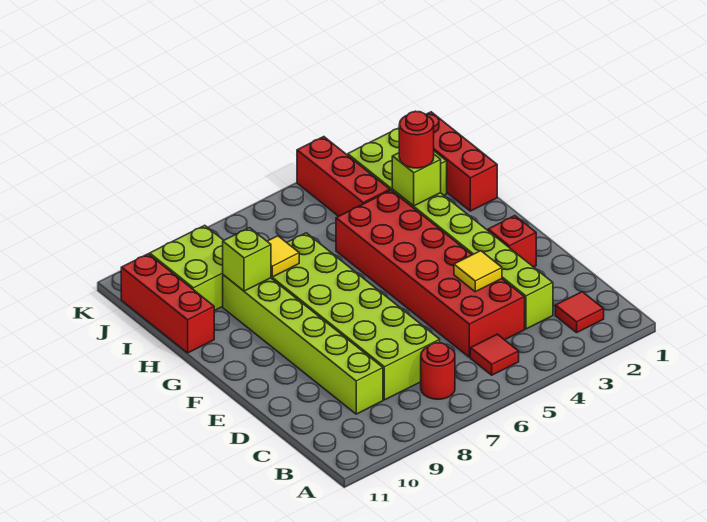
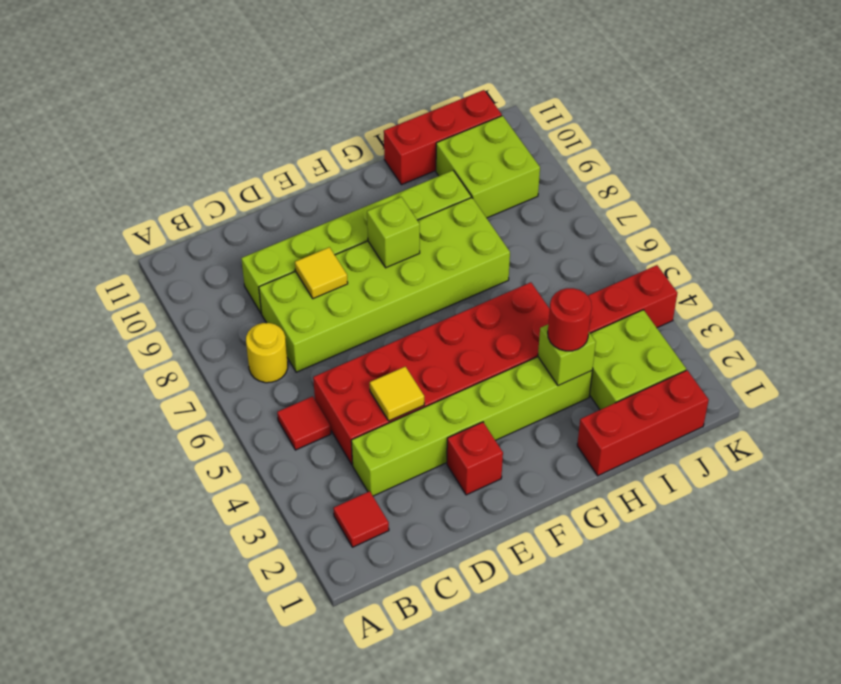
red round brick B7 level 1 -> yellow round brick B7 level 1
yellow tile H8 level 2 -> yellow tile D8 level 2
lime brick H9 level 2 -> lime brick F8 level 2

